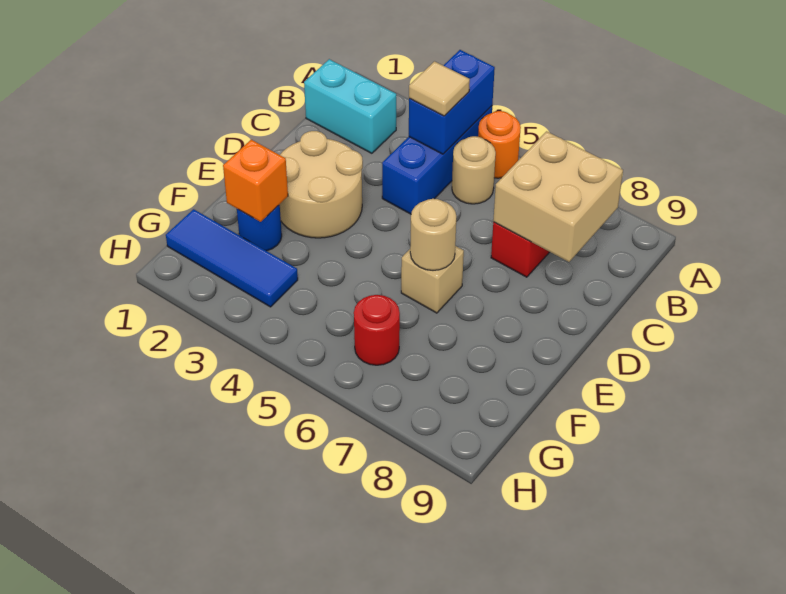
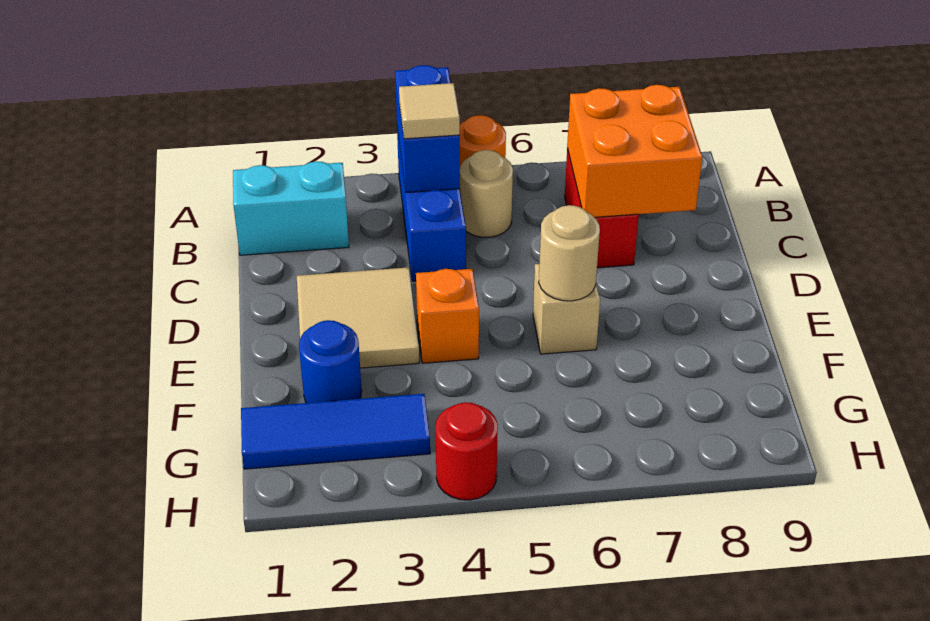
tan brick B7:C8 level 2 -> orange brick B7:C8 level 2
tan round brick D2:E3 level 1 -> tan tile D2:E3 level 1
orange brick F2 level 2 -> orange brick E4 level 1
red round brick G6 level 1 -> red round brick H4 level 1

